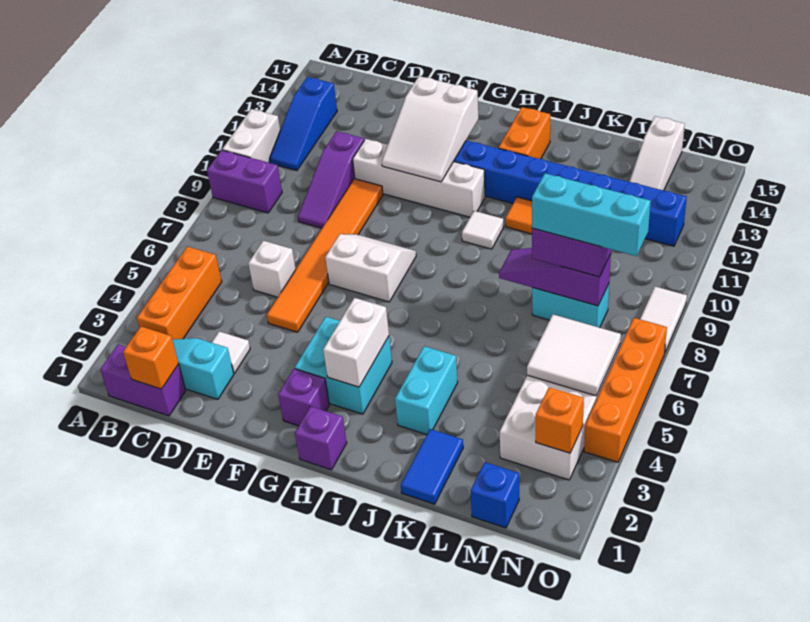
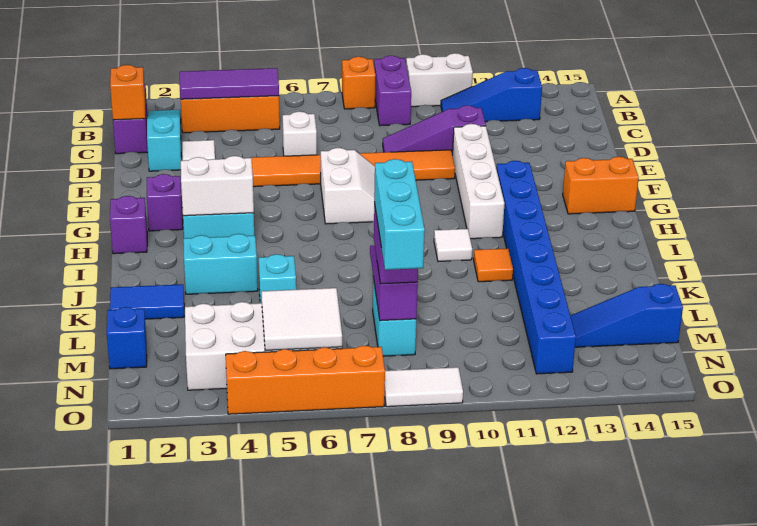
none -> purple tile B3:B5 level 2
white slope F11:G13 level 2 top 13 -> none
orange brick I13:I14 level 1 -> orange brick G14:G15 level 1
none -> cyan brick K5 level 1
white slope M13:M15 level 1 top 15 -> blue slope M13:M15 level 1 top 15
orange brick N3 level 2 -> orange brick A8 level 1

